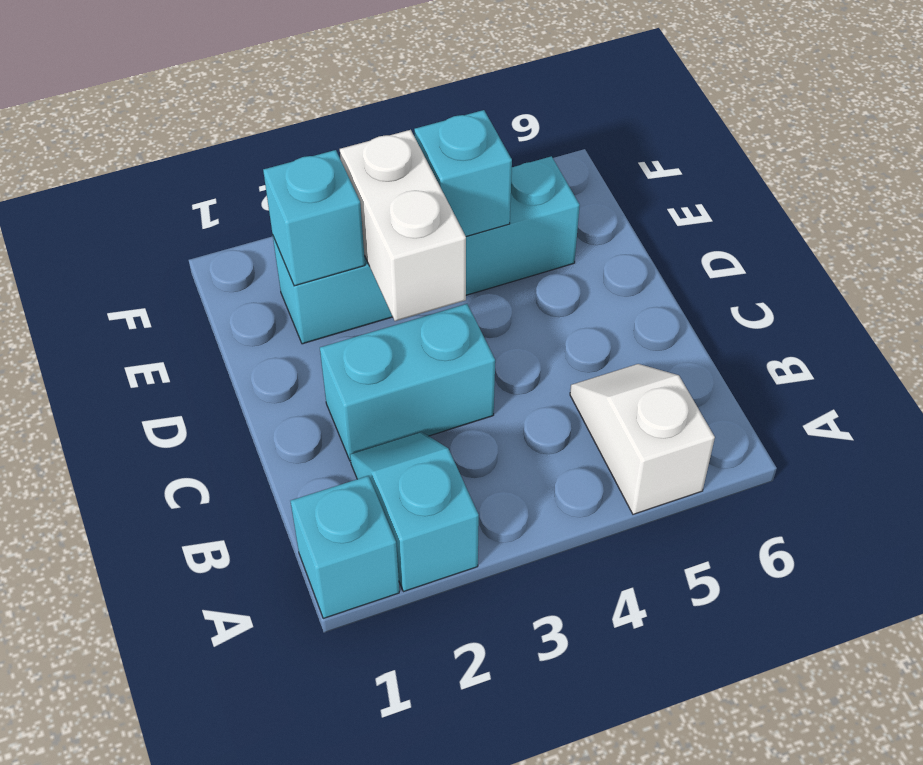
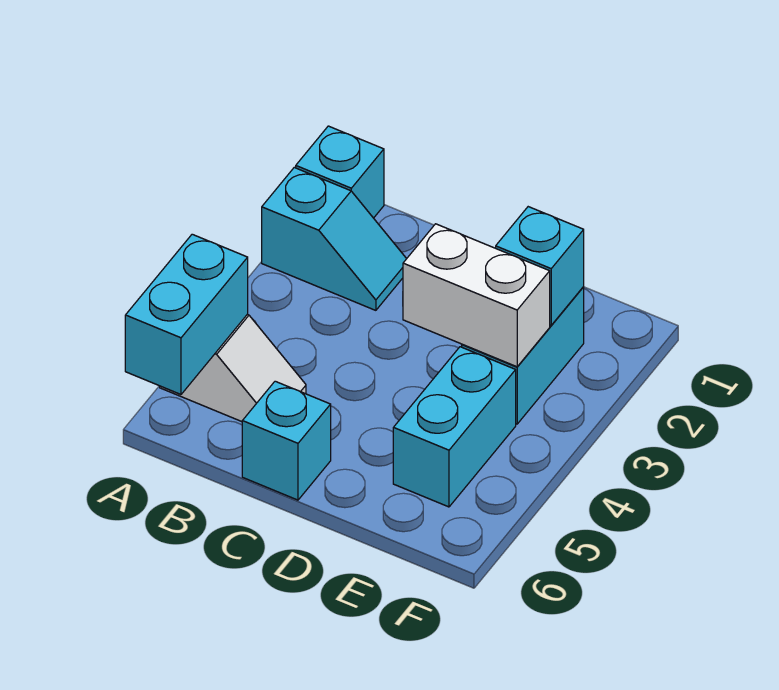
cyan brick C2:C3 level 1 -> cyan brick A5:A6 level 2
cyan brick E4 level 2 -> cyan brick C6 level 1

